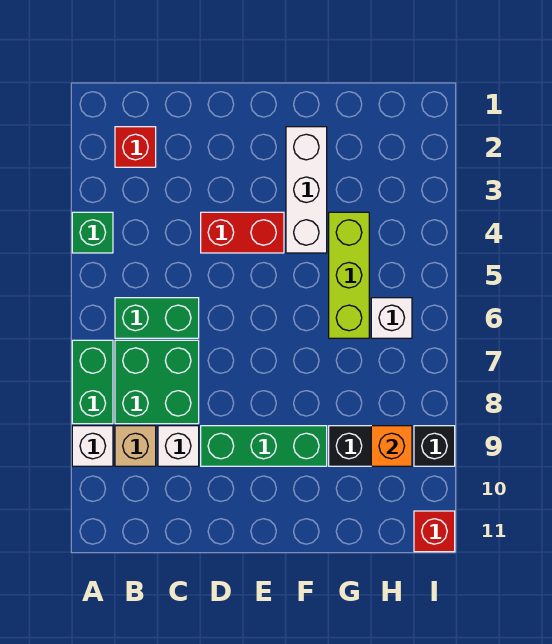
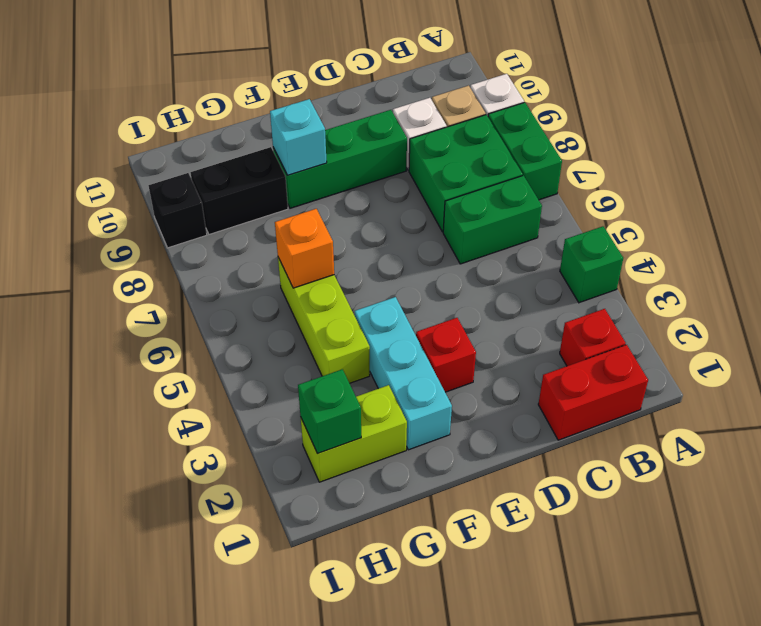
red brick D4:E4 level 1 -> red brick B1:C1 level 1
white brick F2:F4 level 1 -> cyan brick F2:F4 level 1
none -> cyan brick F9 level 2
none -> lime brick G2:H2 level 1
none -> green brick H2 level 2
white brick H6 level 1 -> none
orange brick H9 level 2 -> orange brick G6 level 2
red brick I11 level 1 -> red brick E3 level 1

